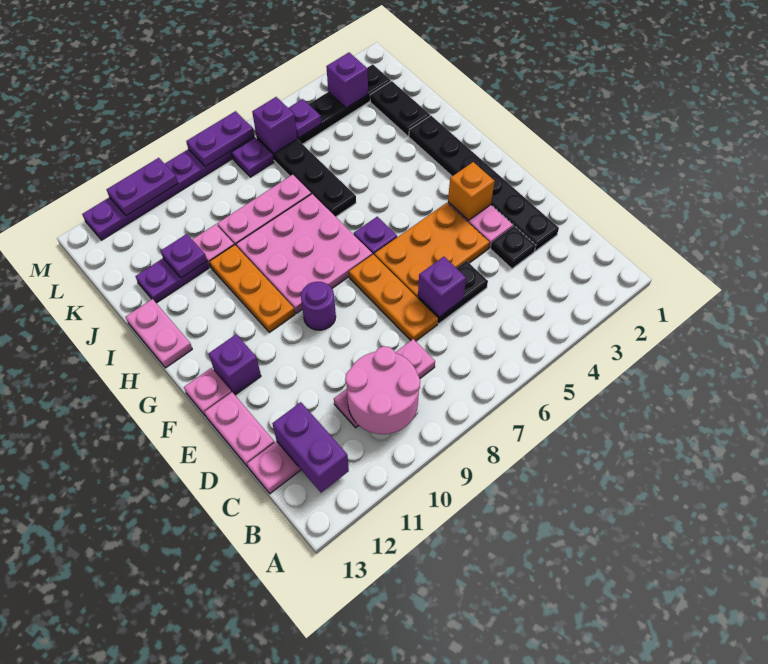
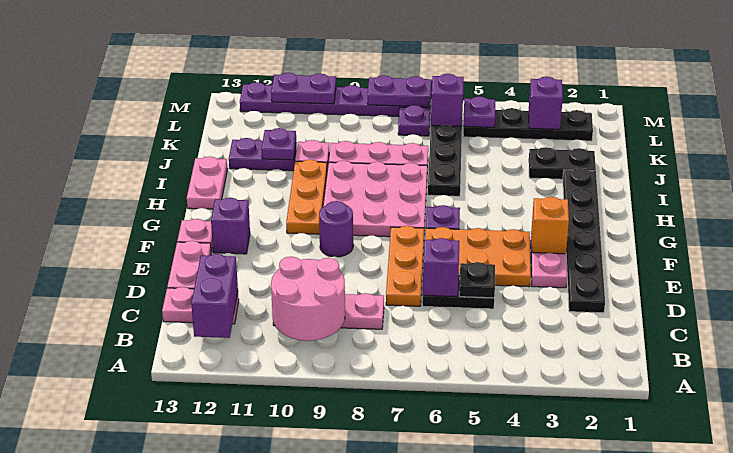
black plate D3 level 1 -> black plate D5 level 2
black plate J2:K2 level 1 -> black plate J2:J3 level 1

